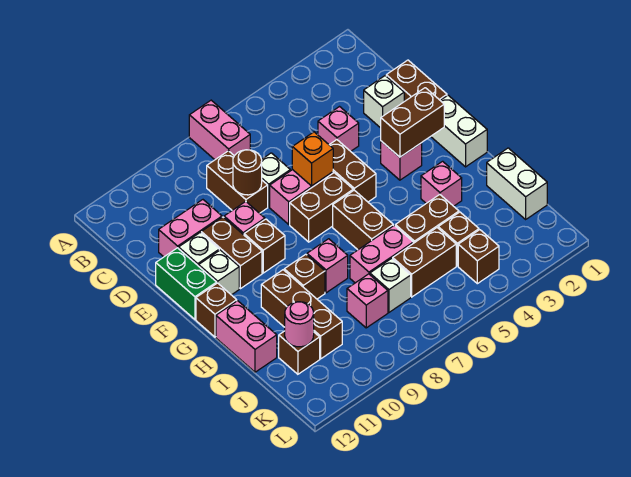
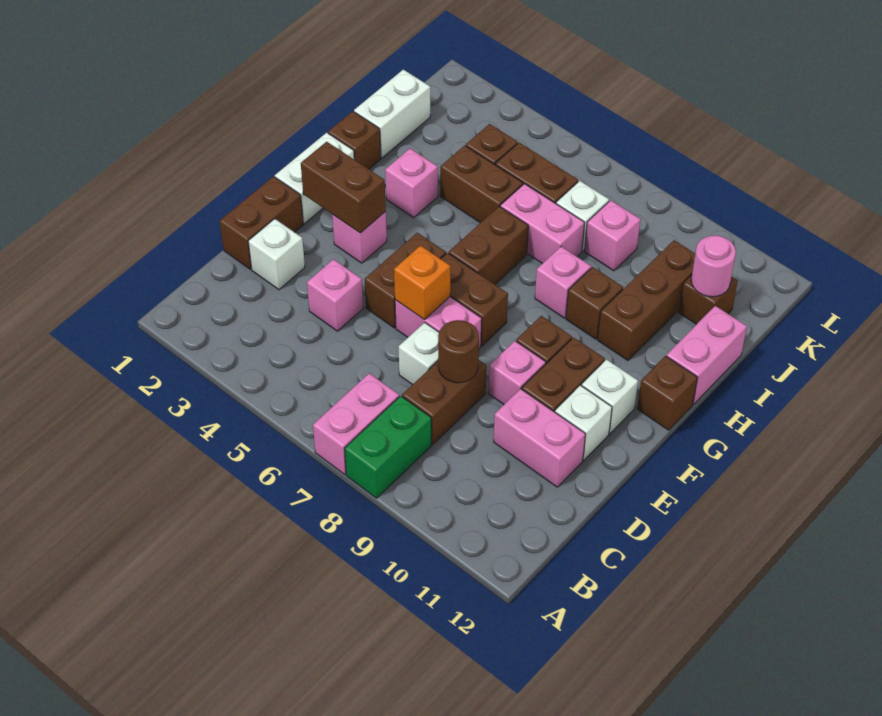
green brick E12:F12 level 1 -> green brick A8:B8 level 1
brown brick K4 level 1 -> brown brick H1 level 1

